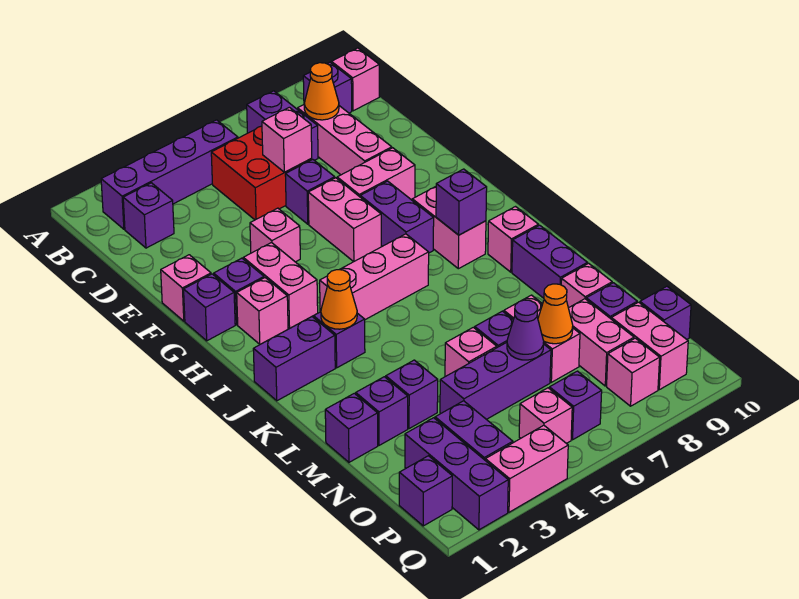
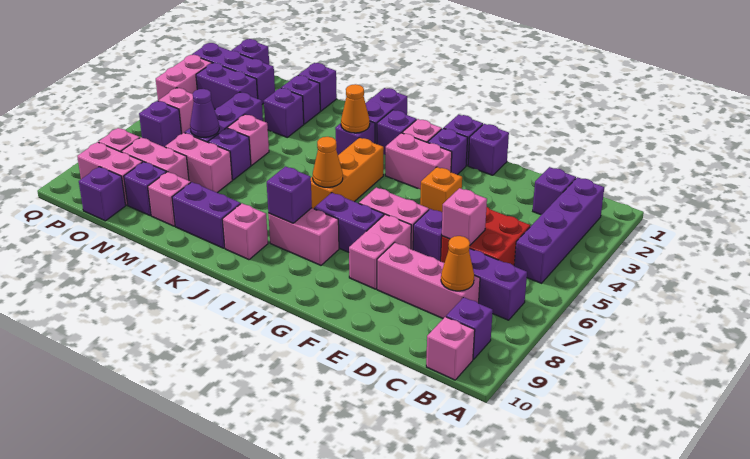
pink brick F1 level 1 -> purple brick F1 level 1
pink brick F4 level 1 -> orange brick F4 level 1
none -> purple brick I2 level 1
pink brick I4:I6 level 1 -> orange brick I4:I6 level 1
orange cone N7 level 2 -> orange cone I6 level 2

